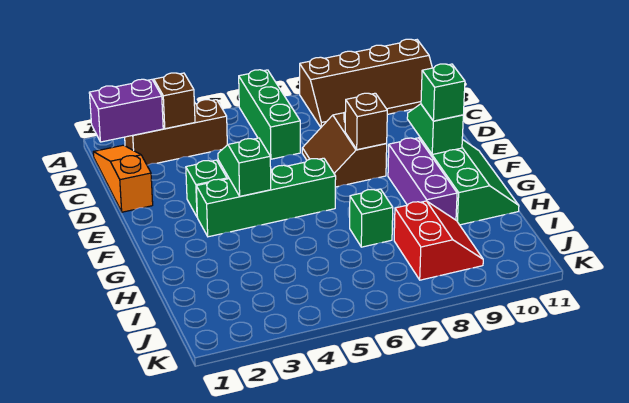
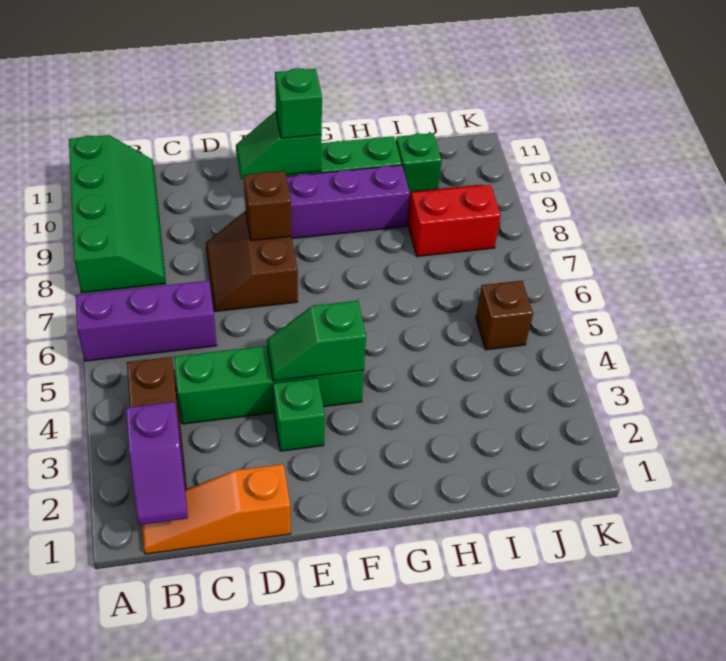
green brick A6:C6 level 1 -> purple brick A6:C6 level 1
brown slope A8:B11 level 1 top A -> green slope A8:B11 level 1 top A
purple brick B1:B2 level 2 -> purple slope B1:B2 level 2 top 2
brown brick B3 level 2 -> brown brick J5 level 1
brown slope D7:E8 level 1 top 8 -> brown slope D7:E8 level 1 top E
green brick F3:F6 level 1 -> green brick C4:F4 level 1
green brick H7 level 1 -> green brick I10 level 1

